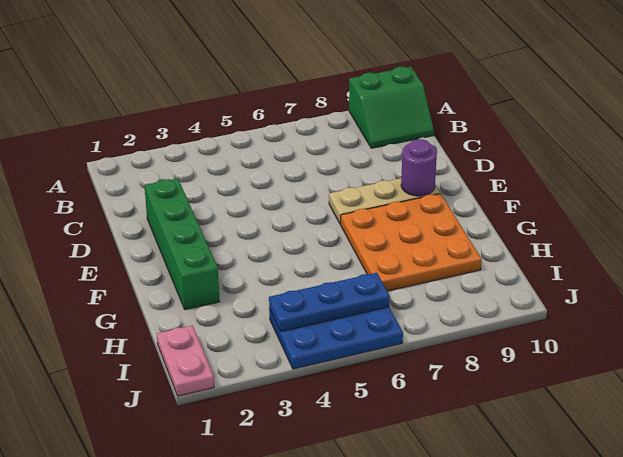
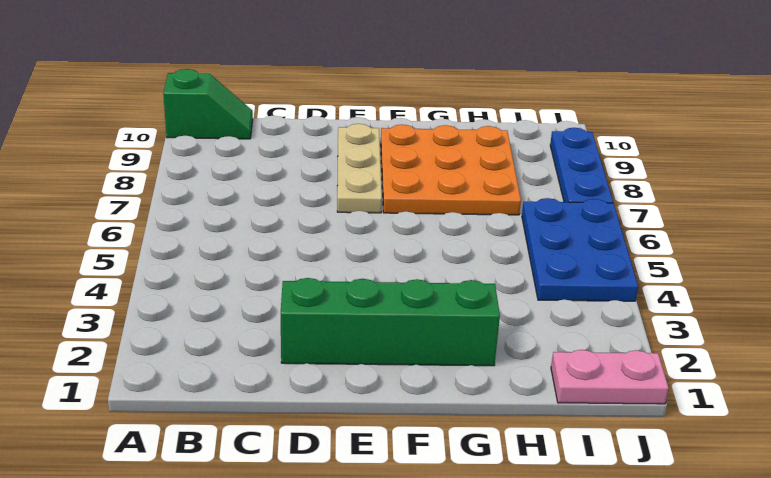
green slope A9:B10 level 1 top A -> green slope A10:B10 level 1 top A
purple round brick E9 level 2 -> none
blue plate I4:I6 level 2 -> blue plate J7:J9 level 1

